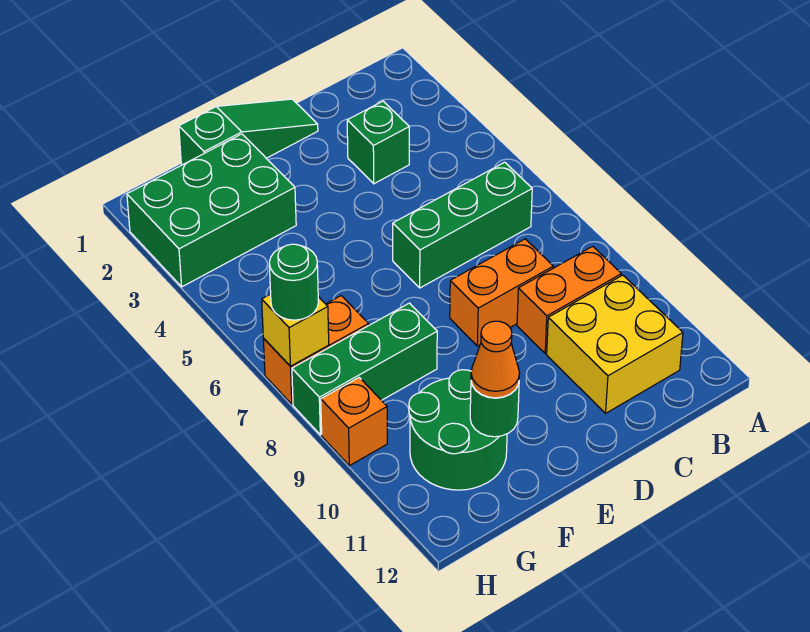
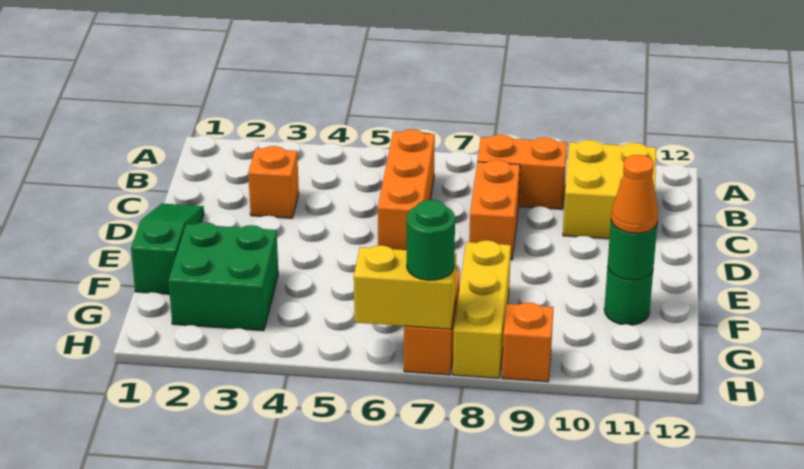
green brick B6:D6 level 1 -> orange brick B6:D6 level 1
orange brick B9:C9 level 1 -> orange brick B8:B9 level 1
green brick C3 level 1 -> orange brick C3 level 1
green brick F2:H3 level 1 -> green brick F2:G3 level 1
green brick F8:H8 level 1 -> yellow brick F8:H8 level 1
green round brick F10:G11 level 1 -> green round brick F11 level 1
yellow brick H7 level 2 -> yellow brick H6:H7 level 2

